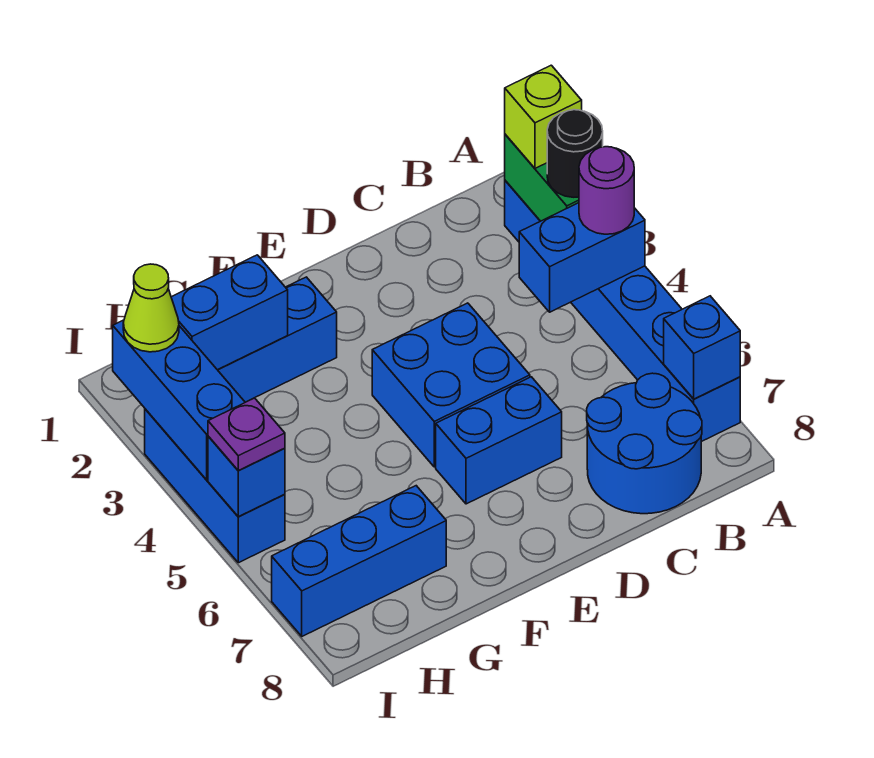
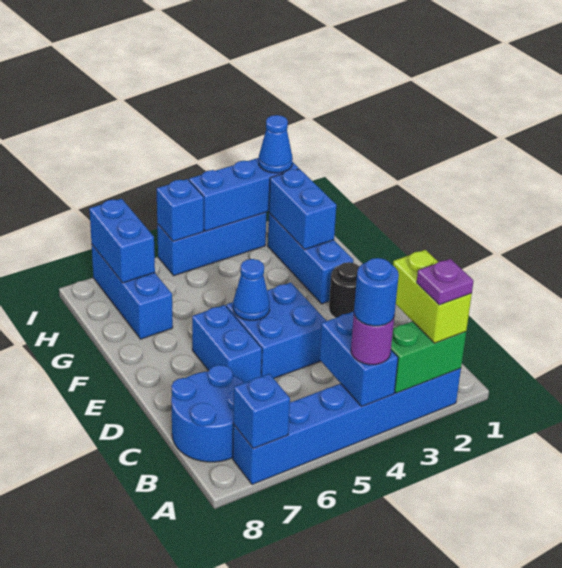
lime brick A2 level 3 -> lime brick A2:B2 level 3
black round brick A3 level 3 -> black round brick E2 level 1
none -> blue round brick A4 level 4
none -> blue cone E5 level 2
none -> blue brick H7:I7 level 2
lime cone I2 level 3 -> blue cone I2 level 3
purple plate I5 level 3 -> purple plate A2 level 4

